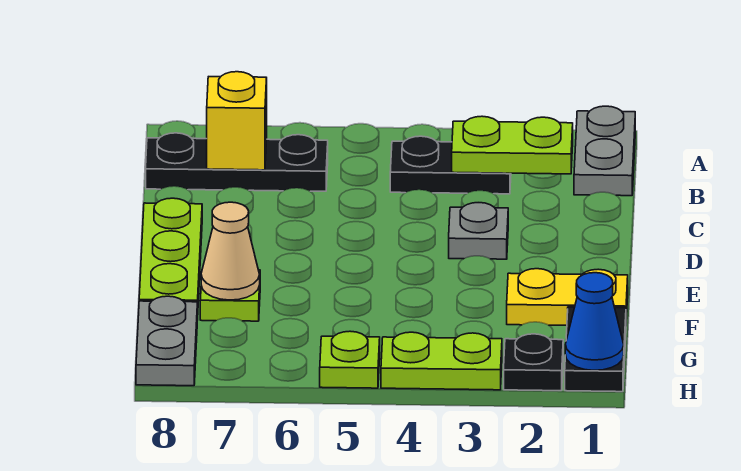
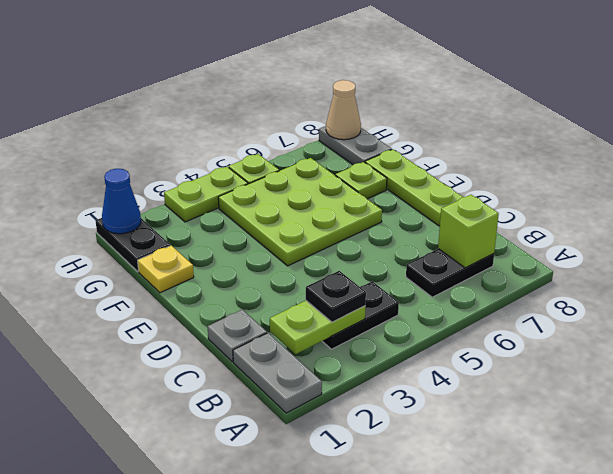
black plate B6:B8 level 1 -> black plate B6:B7 level 1
yellow brick B7 level 2 -> lime brick B7 level 2
grey plate D3 level 1 -> grey plate C1 level 1
none -> lime plate E4:G6 level 1
yellow plate F1:F2 level 1 -> yellow plate F1 level 1
tan cone F7 level 2 -> tan cone H8 level 2
black plate H2 level 1 -> black plate B3 level 3

